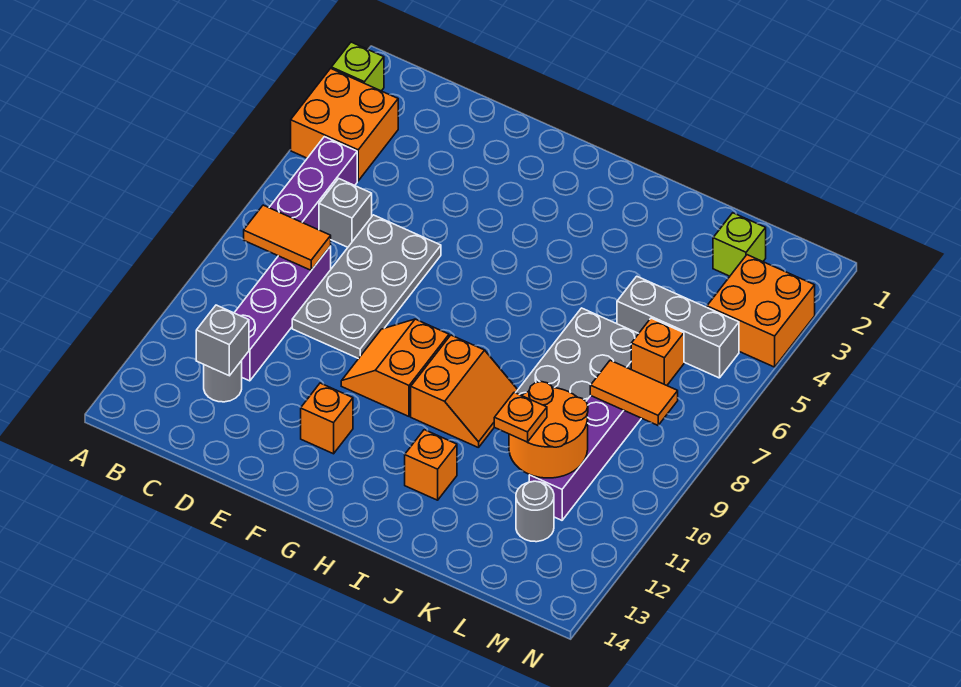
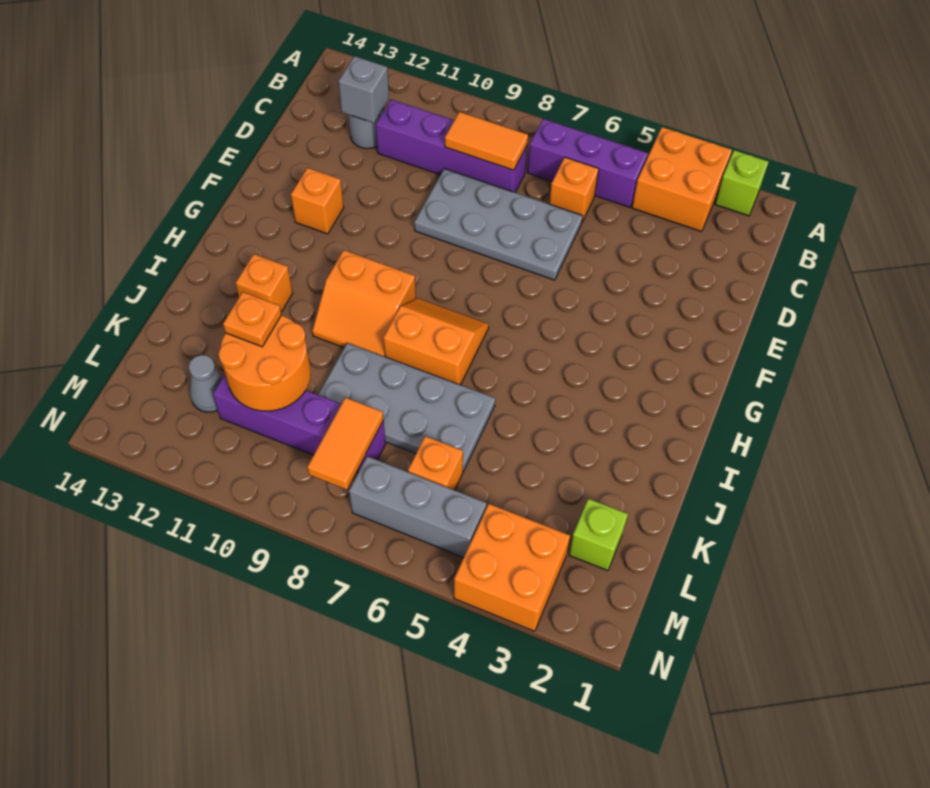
orange tile B8:C8 level 2 -> orange tile C8:C9 level 2
grey brick C6 level 1 -> orange brick C6 level 1
orange slope F9:G10 level 1 top G -> orange slope H7:I8 level 1 top I
grey brick K5:M5 level 1 -> grey brick M5:M7 level 1
grey round brick L12 level 1 -> grey cone L12 level 1

